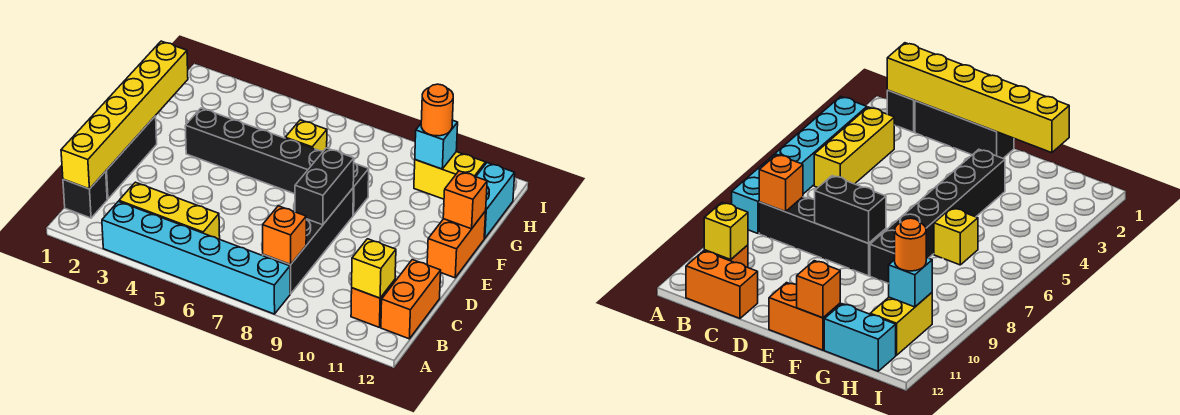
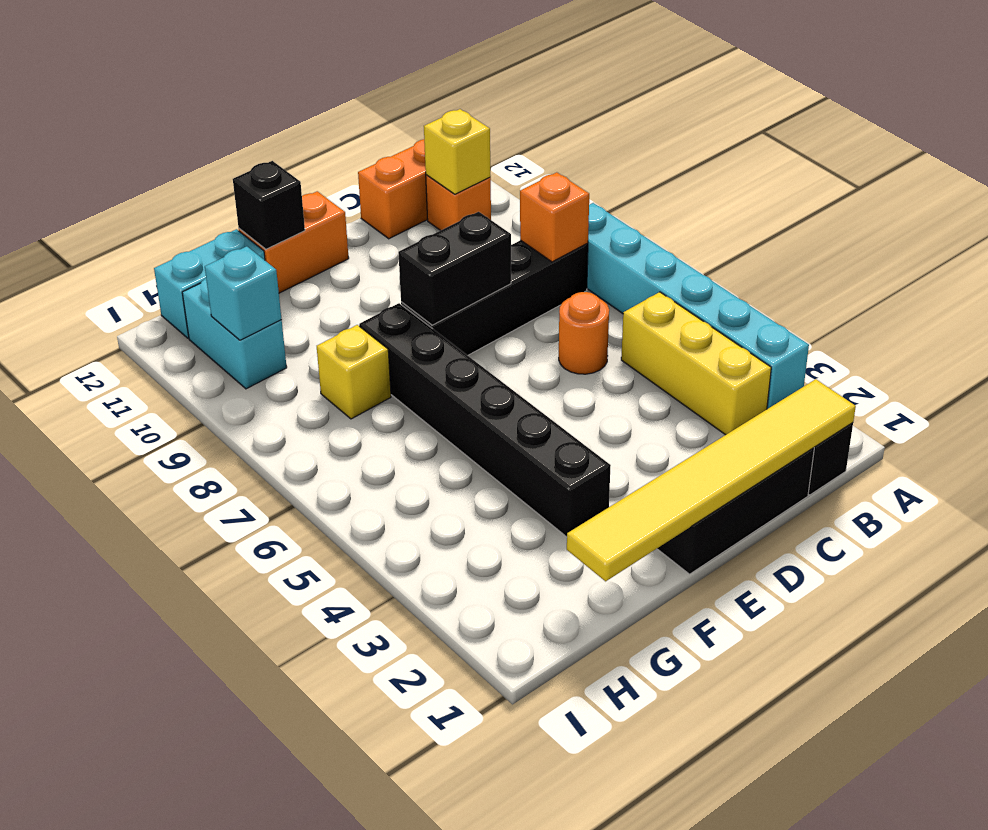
yellow brick B1:G1 level 2 -> yellow tile B1:G1 level 2
orange brick F12 level 2 -> black brick F12 level 2
yellow brick G6 level 1 -> yellow brick G8 level 1
yellow brick H10:H11 level 1 -> cyan brick H10:H11 level 1
orange round brick H10 level 3 -> orange round brick C6 level 1

